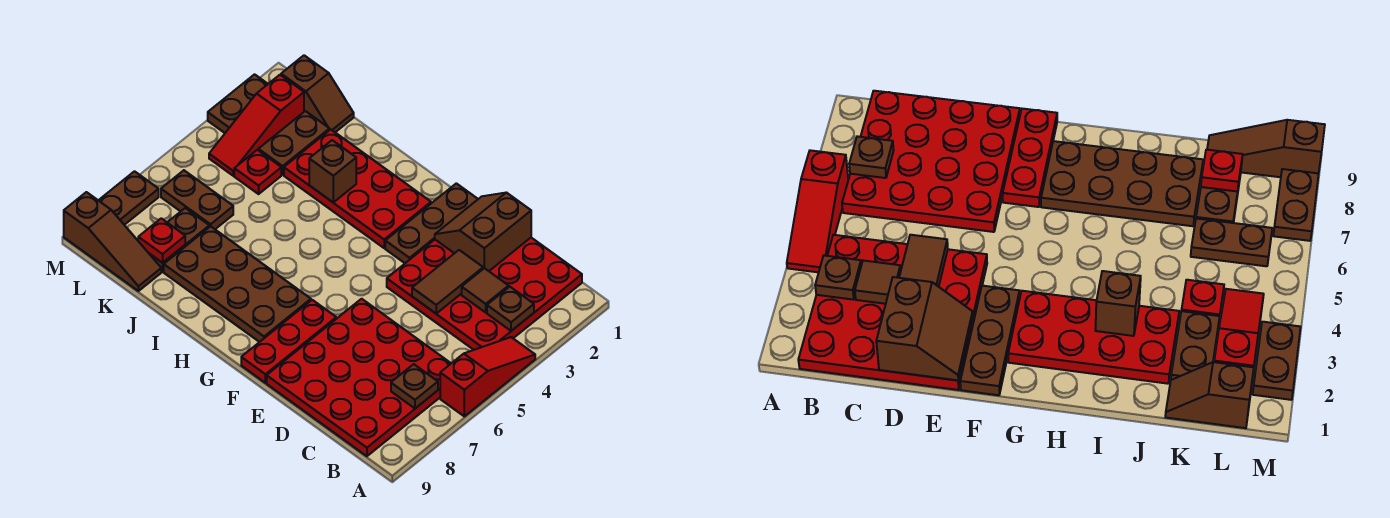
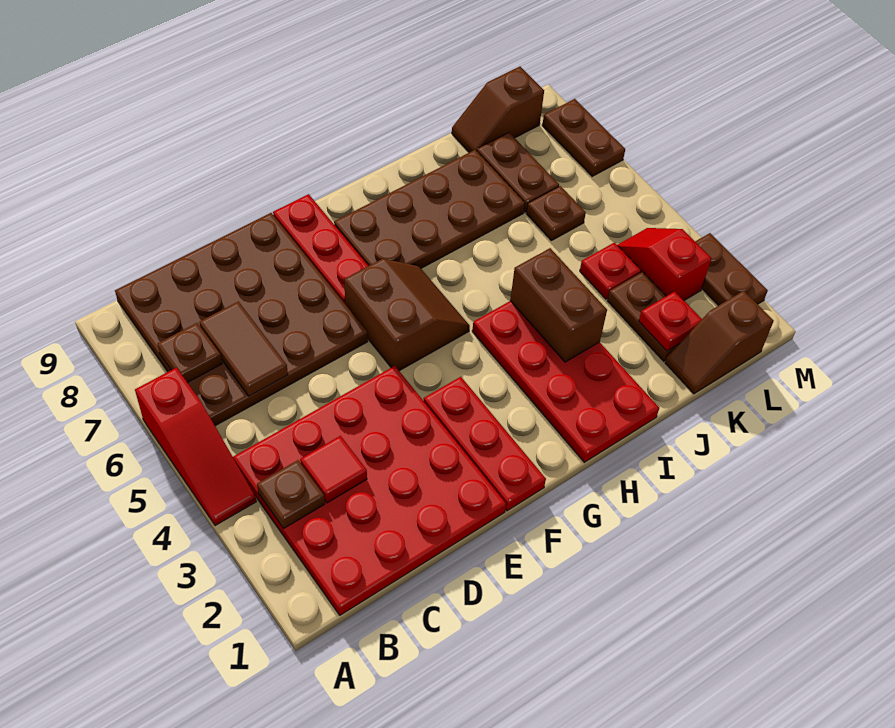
red plate B6:E9 level 1 -> brown plate B6:E9 level 1
brown tile C3 level 2 -> red tile C3 level 2
brown slope D1:E2 level 2 top D -> brown slope F5:G6 level 1 top F
brown tile D3:D4 level 2 -> brown tile C6:C7 level 2
brown plate F1:F3 level 1 -> red plate F1:F3 level 1
red plate G2:J3 level 1 -> red plate H1:I4 level 1
brown brick I3 level 2 -> brown brick I3:I4 level 2
brown plate K6:L6 level 1 -> brown plate K6 level 1
red plate K8 level 2 -> red plate K2 level 2
brown slope K9:M9 level 1 top M -> brown slope K9:L9 level 1 top L
red slope L2:L4 level 1 top 2 -> red slope L3:L4 level 1 top 3

